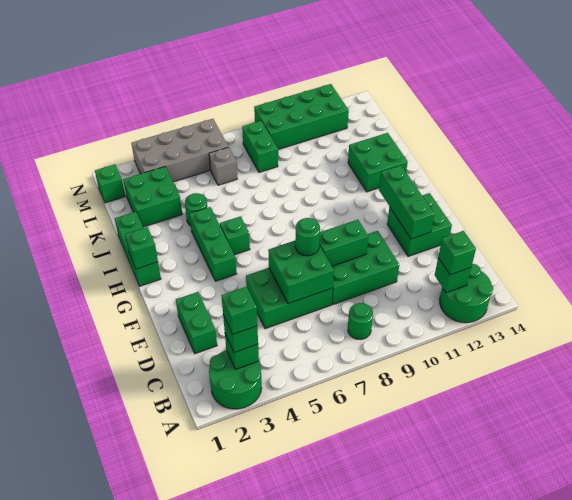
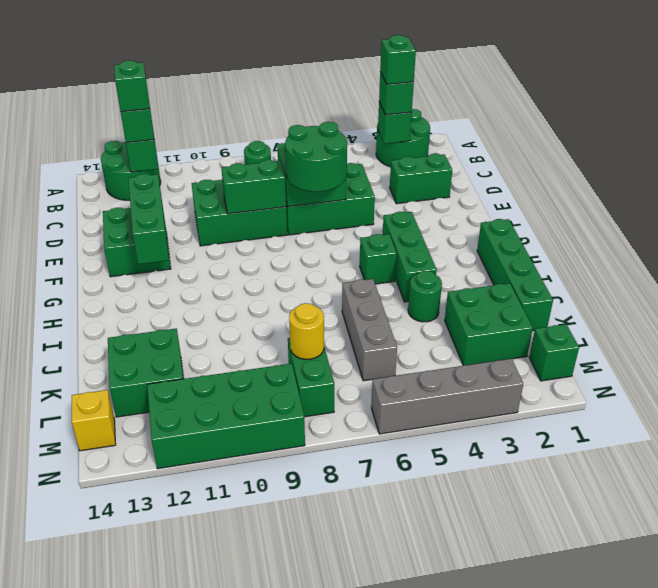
green brick D2:E2 level 1 -> green brick D2:D3 level 1
green round brick E7 level 3 -> green round brick E6:F7 level 3
green brick H1:J1 level 1 -> green brick H1:K1 level 1
green brick H1 level 2 -> green brick B12 level 4
green brick I12:J13 level 1 -> green brick K12:L13 level 1
grey brick L6 level 1 -> grey brick J6:L6 level 1
none -> yellow round brick L8 level 2
grey brick M3:N6 level 1 -> grey brick N3:N6 level 1
none -> yellow brick M14 level 1

